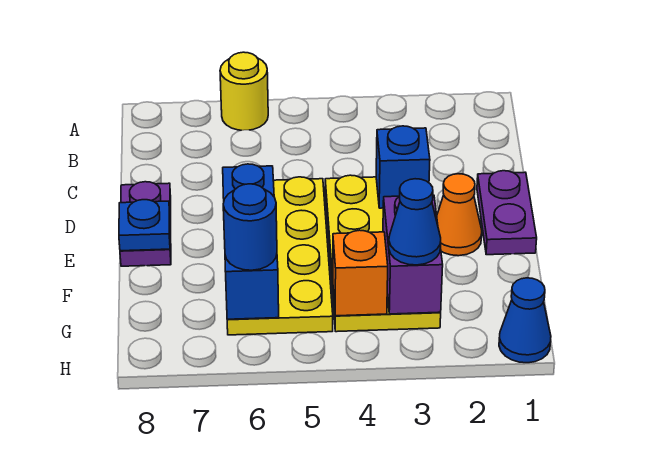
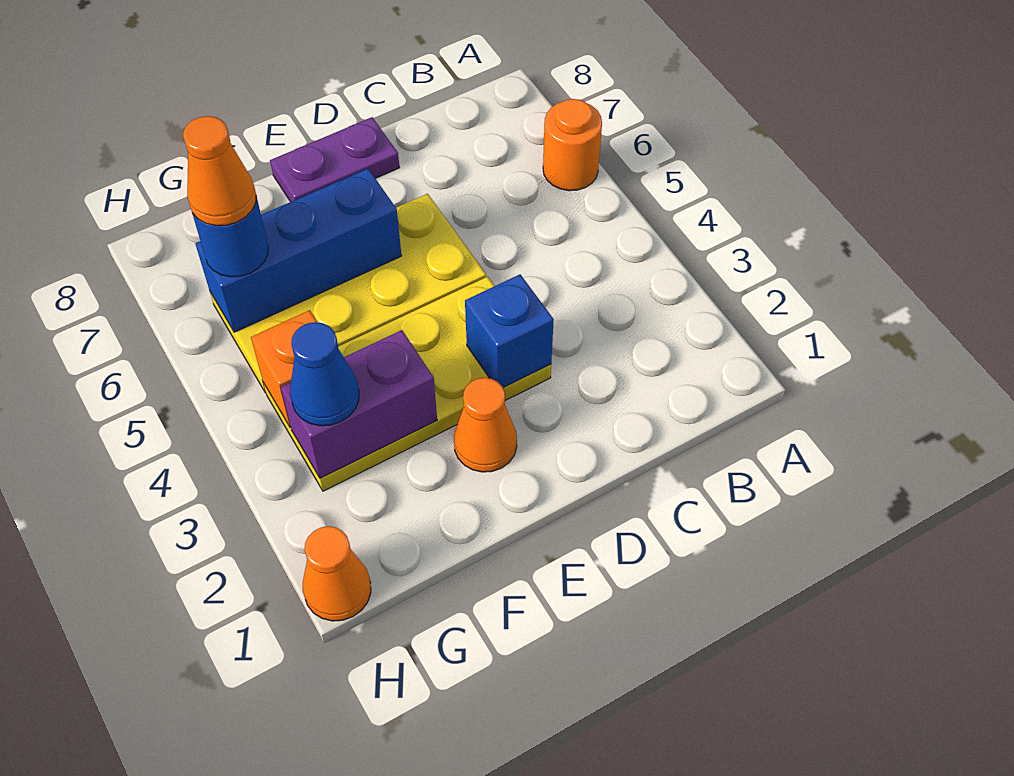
yellow round brick A6 level 1 -> orange round brick A6 level 1
purple plate D1:E1 level 1 -> none
blue plate E8 level 2 -> none
none -> orange cone G6 level 4
blue cone H1 level 1 -> orange cone H1 level 1

